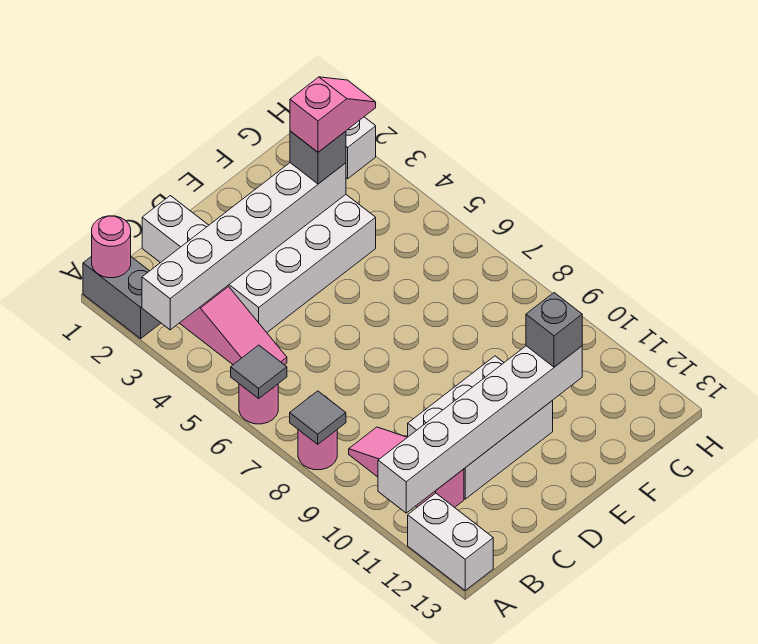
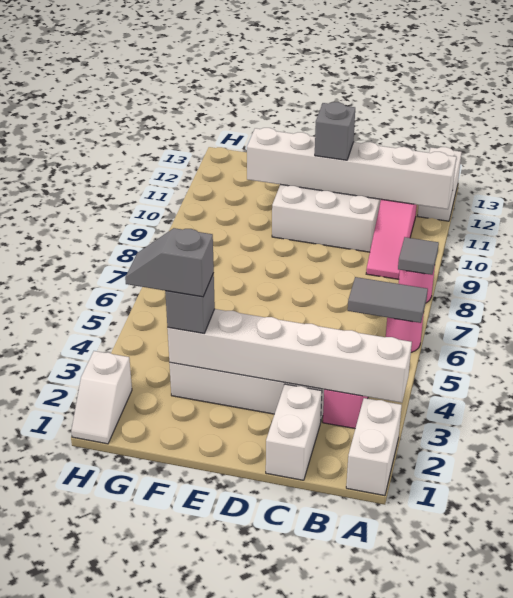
grey brick A1:A2 level 1 -> white brick A1:A2 level 1
pink round brick A1 level 2 -> none
grey tile A6 level 2 -> grey tile A6:B6 level 2
pink slope F3:G3 level 4 top F -> grey slope F3:G3 level 4 top F
grey brick F11 level 3 -> grey brick D11 level 3

